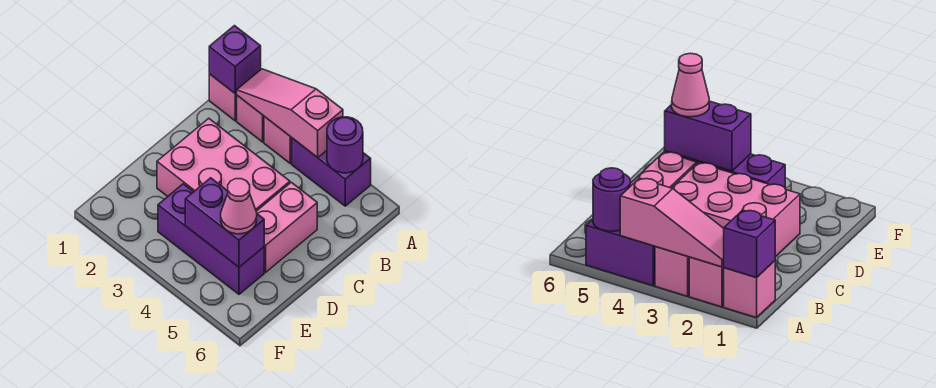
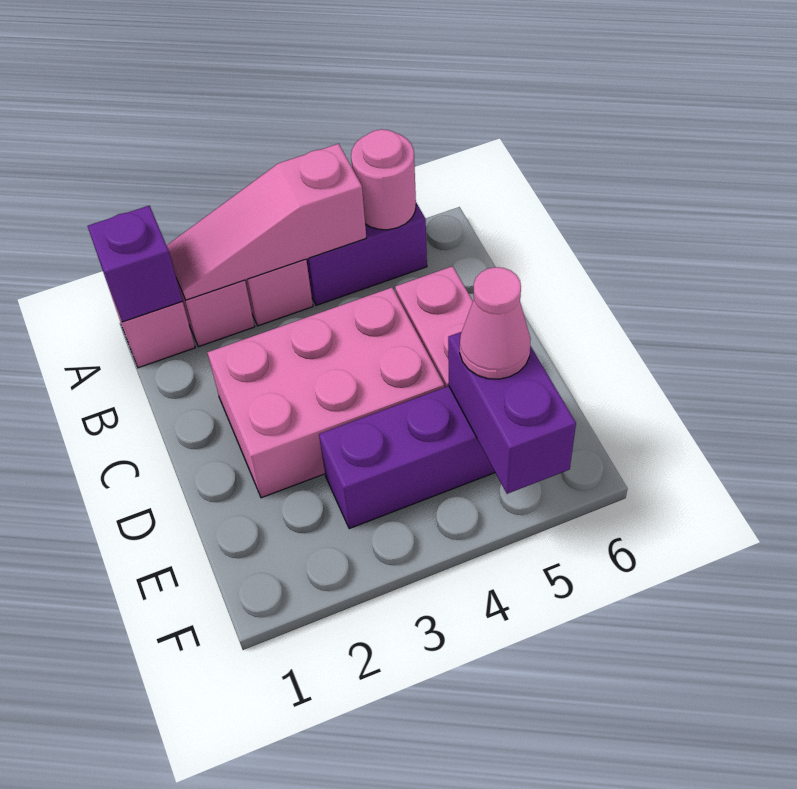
purple round brick A5 level 2 -> pink round brick A5 level 2
purple brick E4:E5 level 2 -> purple brick E5:F5 level 2

